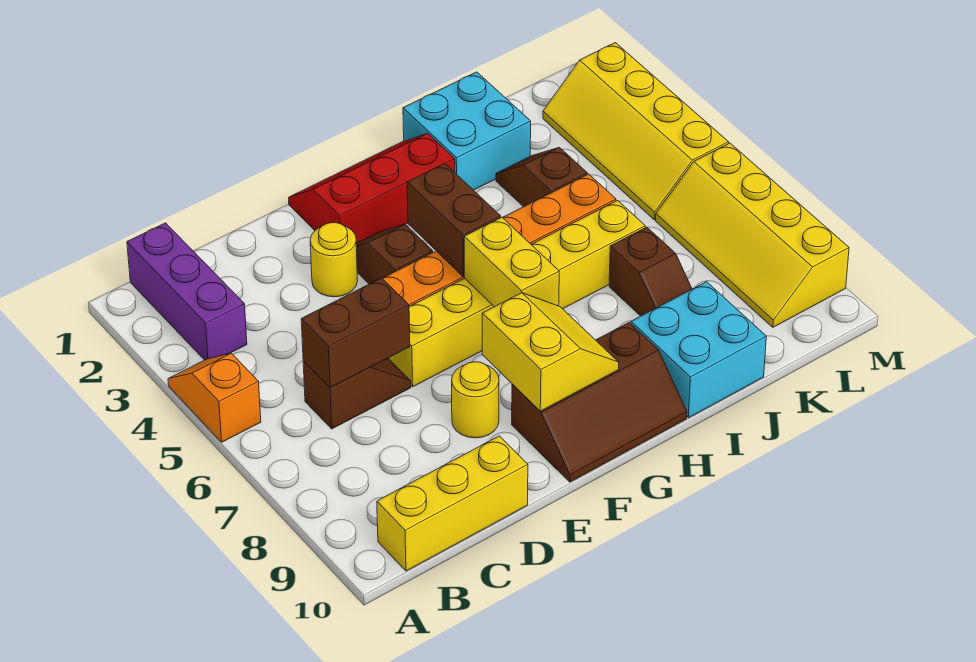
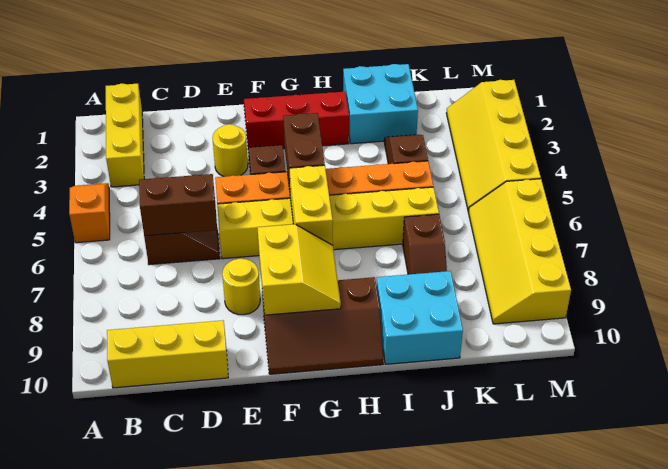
purple brick B1:B3 level 1 -> yellow brick B1:B3 level 1

